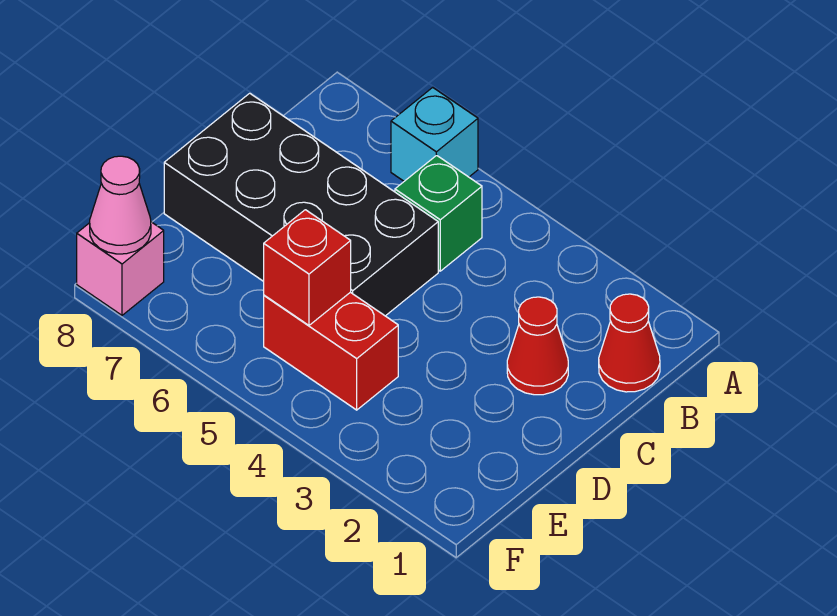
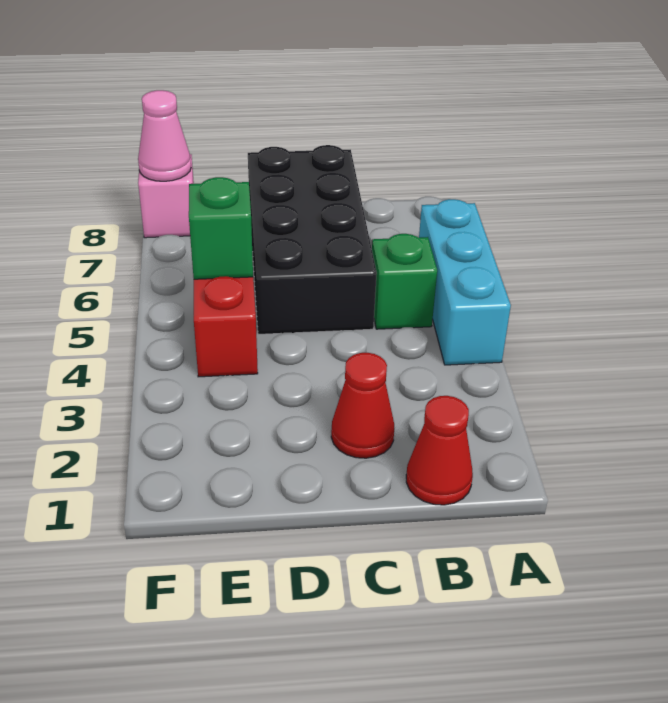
cyan brick A6 level 1 -> cyan brick A4:A6 level 1
red brick E5 level 2 -> green brick E5 level 2

